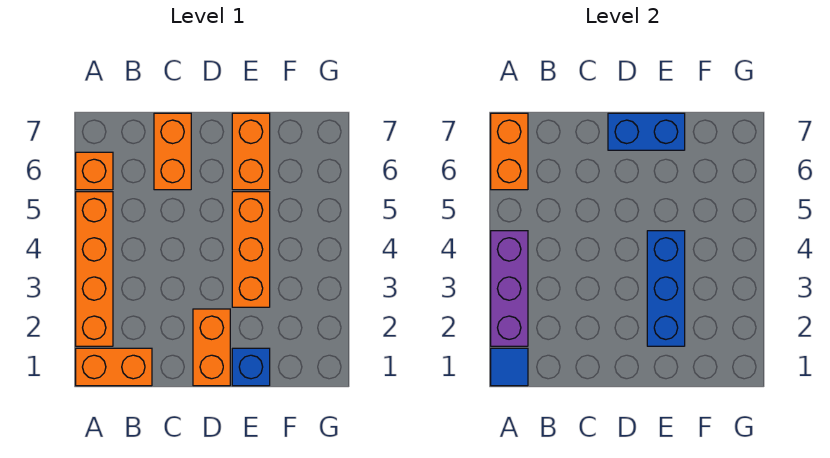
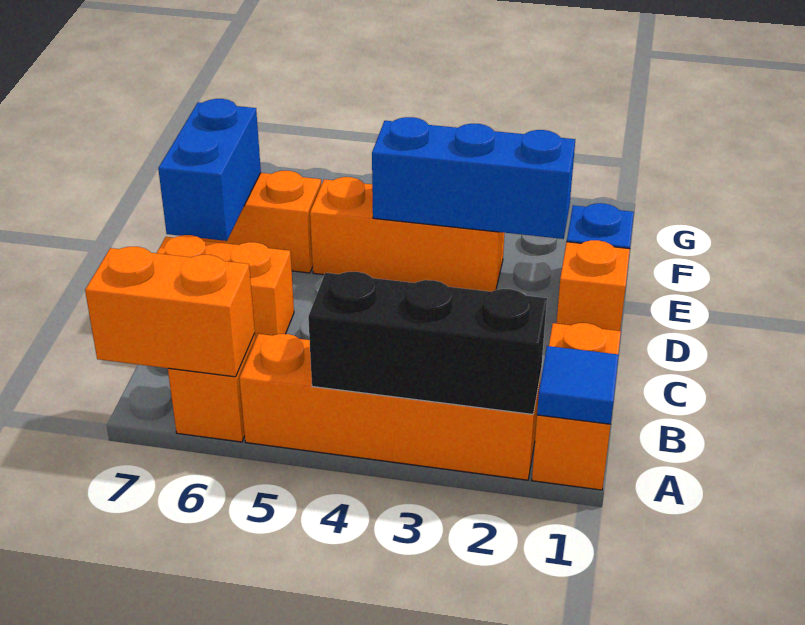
purple brick A2:A4 level 2 -> black brick A2:A4 level 2
orange brick D1:D2 level 1 -> orange brick D1 level 1

